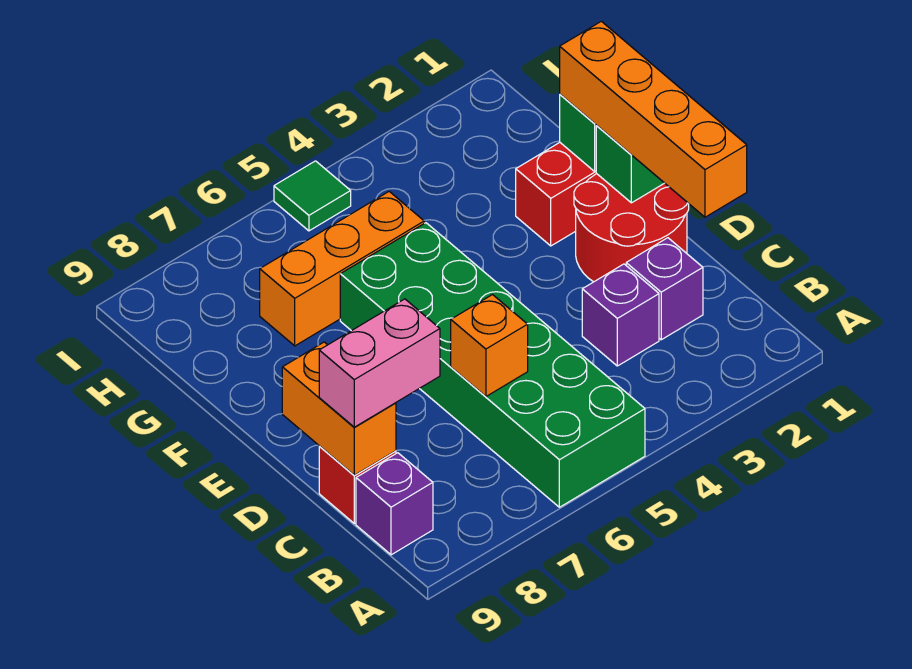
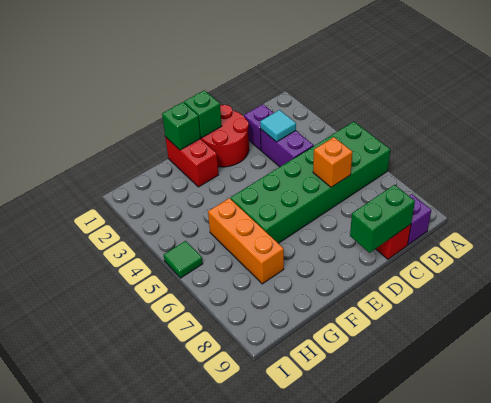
orange brick C1:F1 level 3 -> none
purple brick C3 level 1 -> purple brick C3:C4 level 1
none -> cyan tile C3 level 2
pink brick C8:C9 level 3 -> none
orange brick C9:D9 level 2 -> green brick C9:D9 level 2

